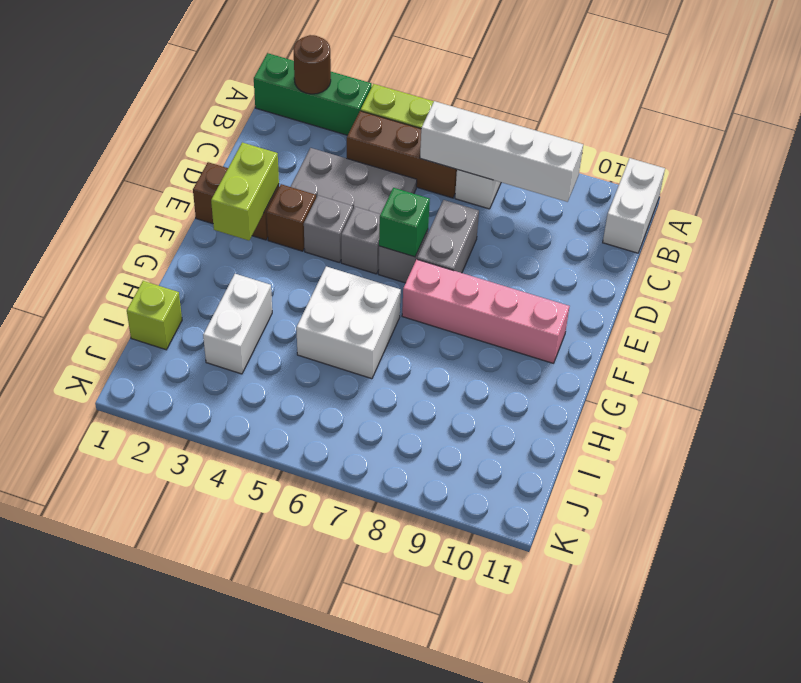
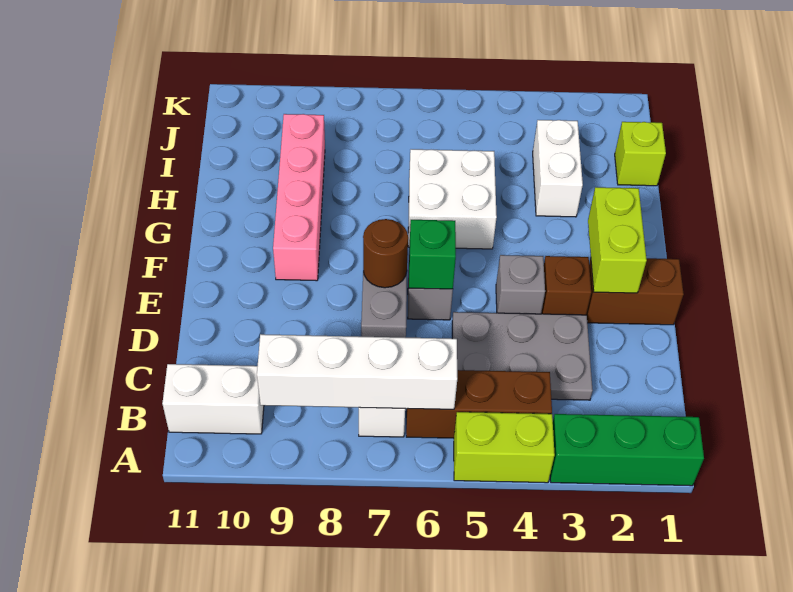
brown round brick A2 level 2 -> brown round brick E7 level 2
white brick A11:B11 level 1 -> white brick B10:B11 level 1
grey brick E5 level 1 -> none
pink brick F7:F10 level 1 -> pink brick F9:I9 level 1

